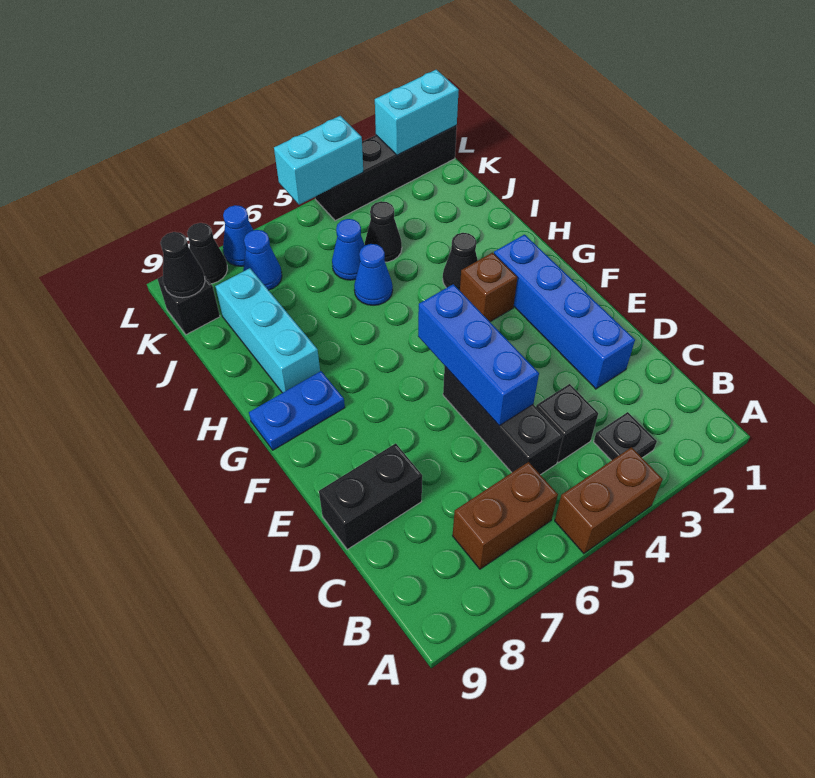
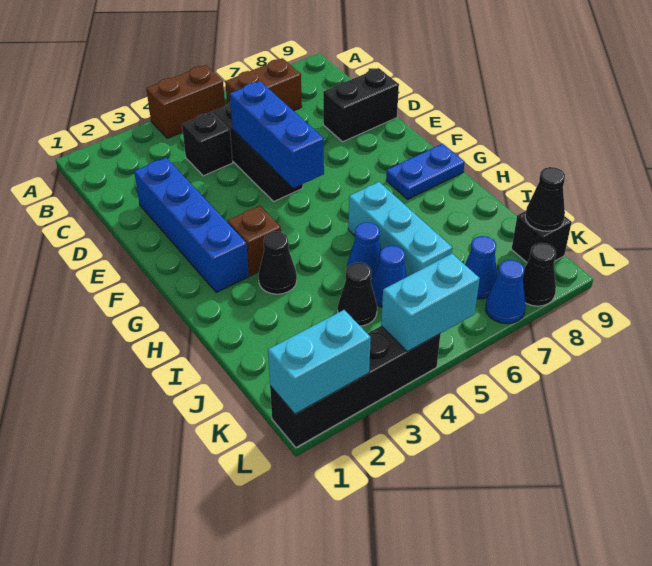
black plate B3 level 1 -> none
cyan brick H8:J8 level 1 -> cyan brick H6:J6 level 1

